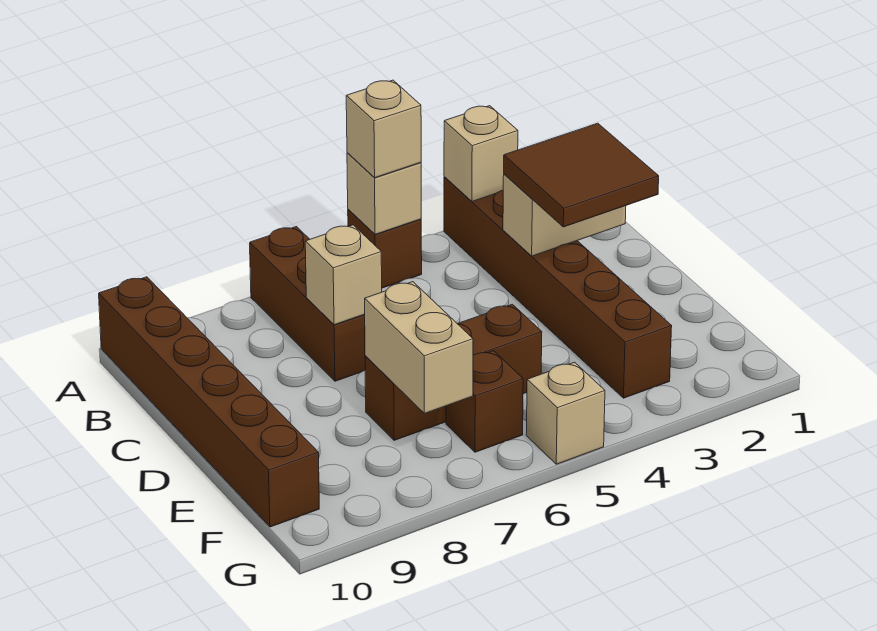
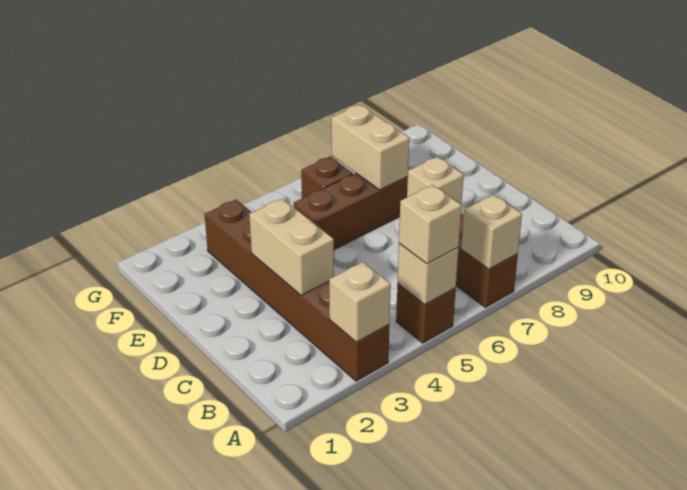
brown brick A10:F10 level 1 -> none
tan brick C2:C3 level 2 -> tan brick C3:D3 level 2
brown tile C2:D3 level 3 -> none
tan brick G5 level 1 -> tan brick A7 level 2

